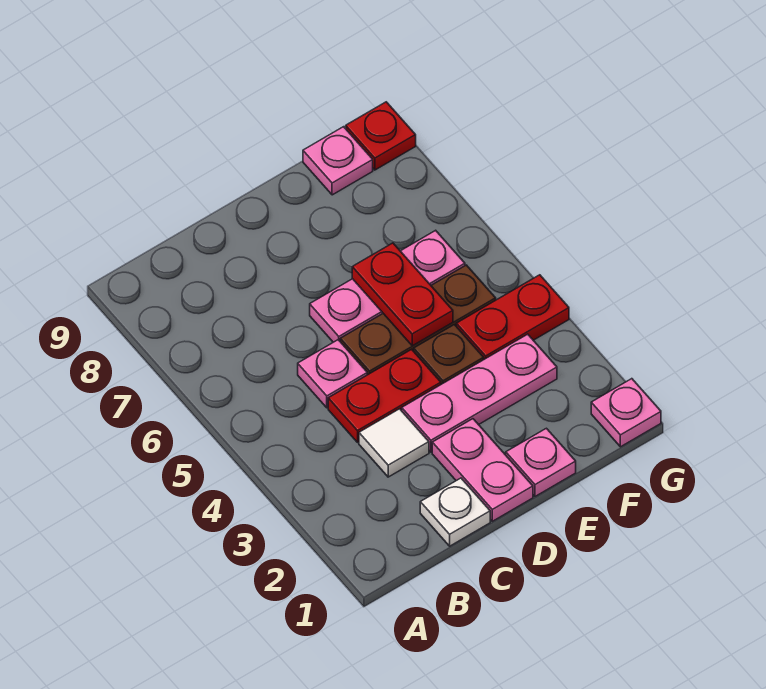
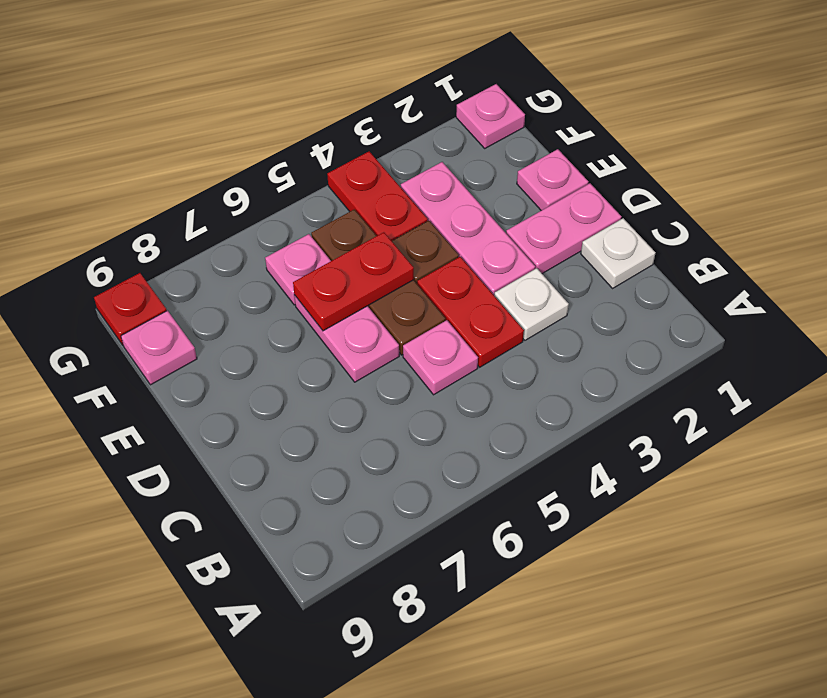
white tile C3 level 1 -> white plate C3 level 1

